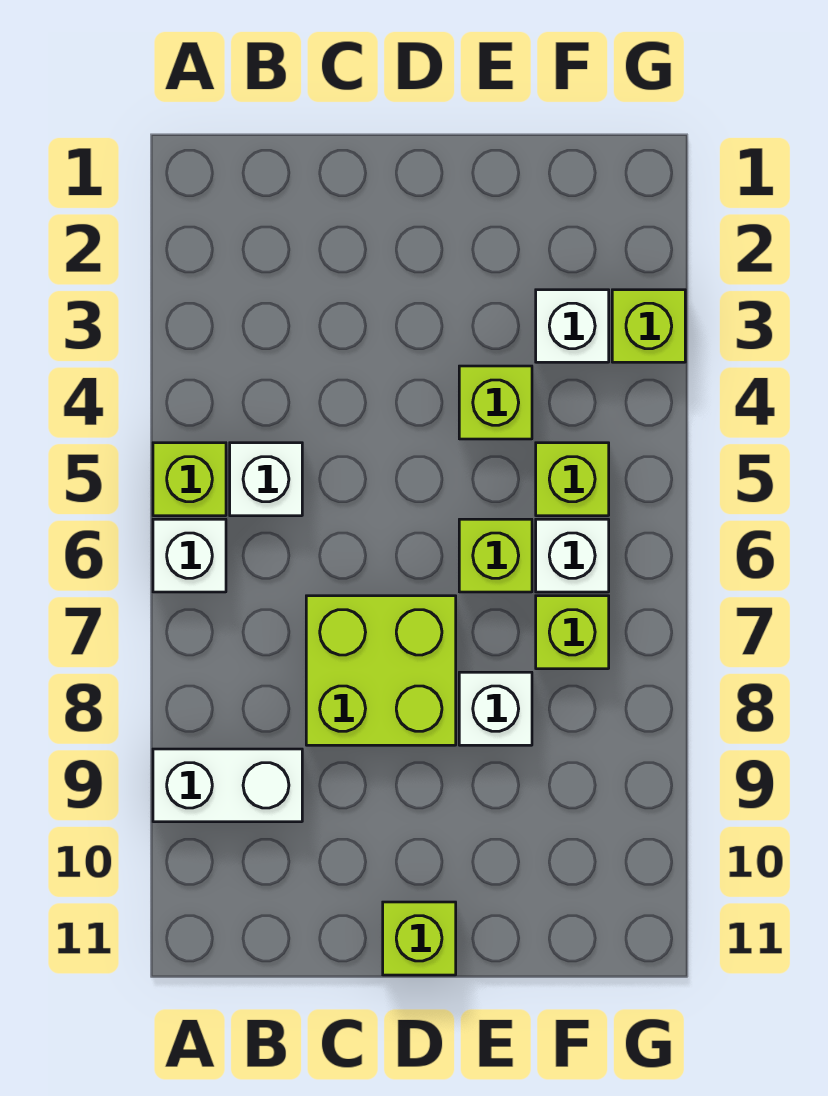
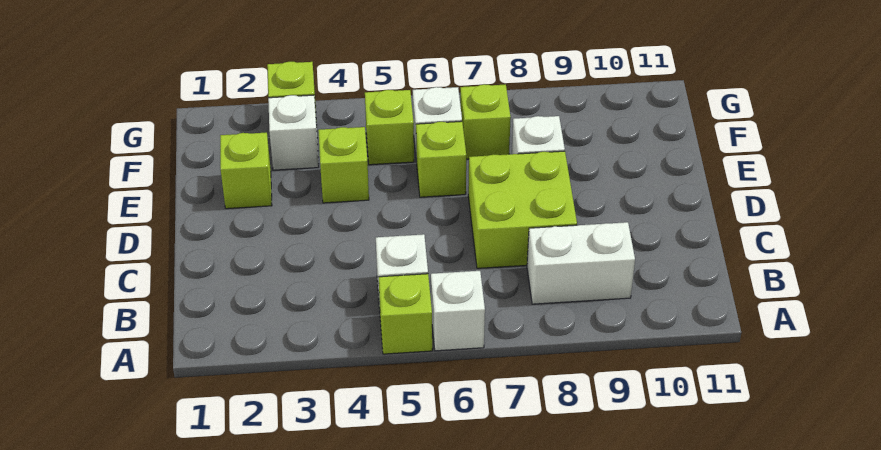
white brick A9:B9 level 1 -> white brick B8:B9 level 1
lime brick D11 level 1 -> lime brick E2 level 1

